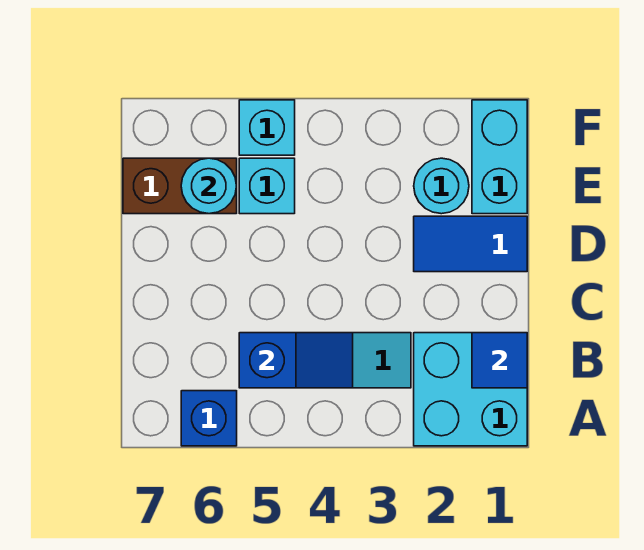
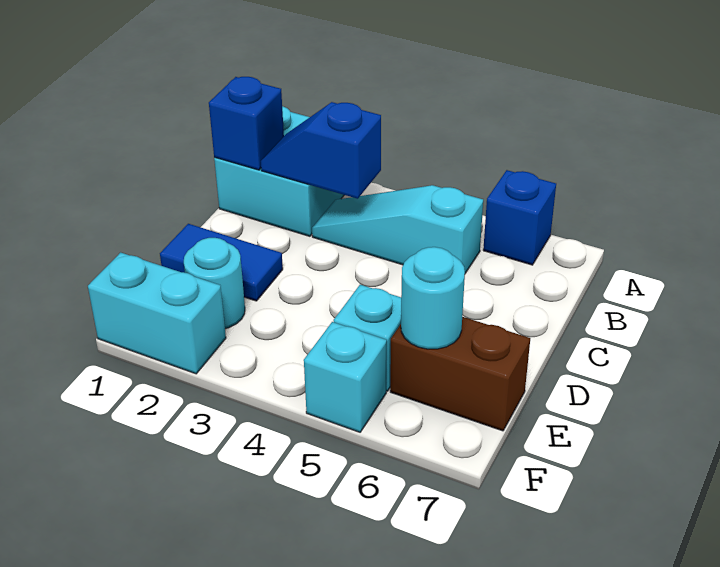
blue tile B1 level 2 -> blue brick B1 level 2
blue slope B4:B5 level 2 top 5 -> blue slope B2:B3 level 2 top 3
cyan brick E1:F1 level 1 -> cyan brick F1:F2 level 1

